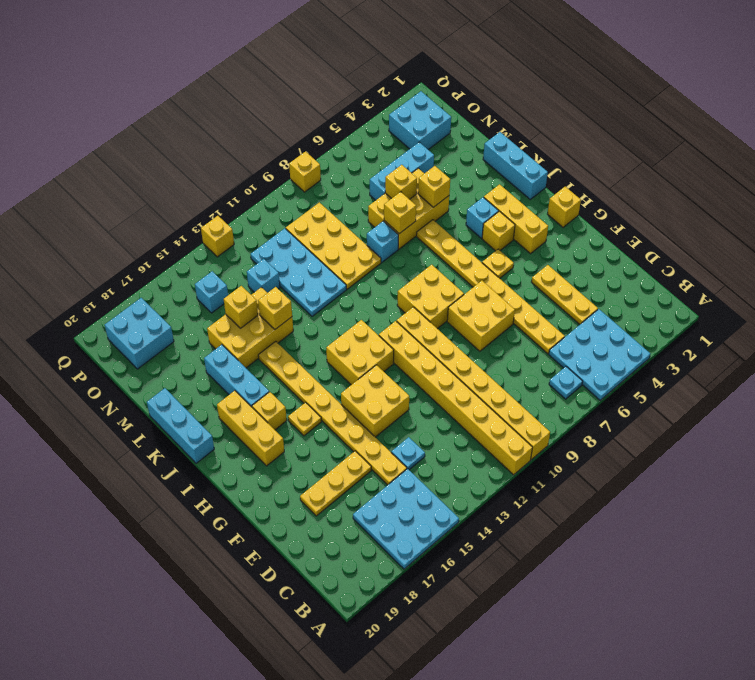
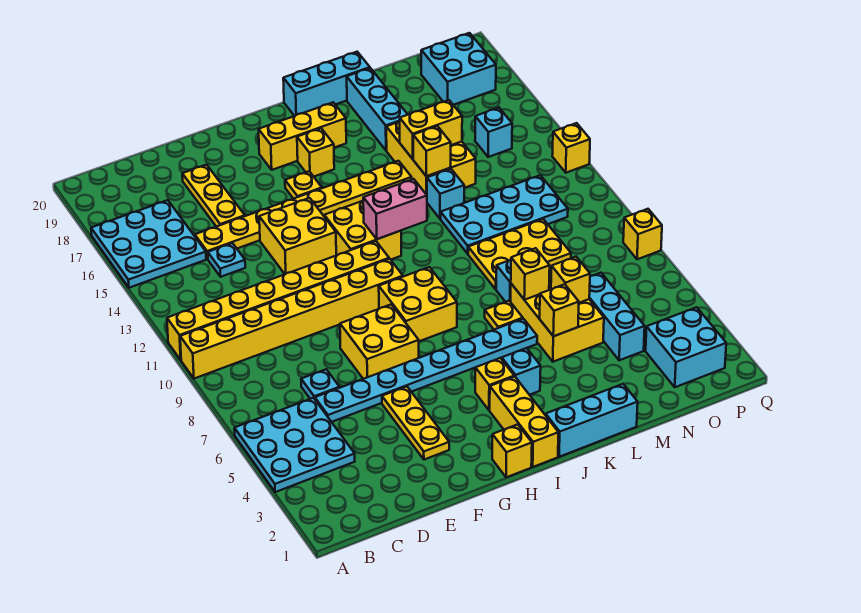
cyan plate B7 level 1 -> cyan plate D7 level 1
yellow plate D4:F4 level 1 -> yellow plate F3:F5 level 1
yellow plate D6:K6 level 1 -> cyan plate D6:K6 level 1
yellow brick H3:J3 level 1 -> yellow brick I1:I3 level 1
yellow plate H5 level 1 -> yellow plate K7 level 1
none -> pink brick I12:J12 level 2
cyan brick J17:L17 level 1 -> cyan brick L17:L19 level 1
yellow plate L9:O10 level 1 -> yellow plate L9:N10 level 1
yellow brick M15 level 2 -> yellow brick L15:M15 level 2
cyan brick N13 level 1 -> cyan brick L13 level 1

